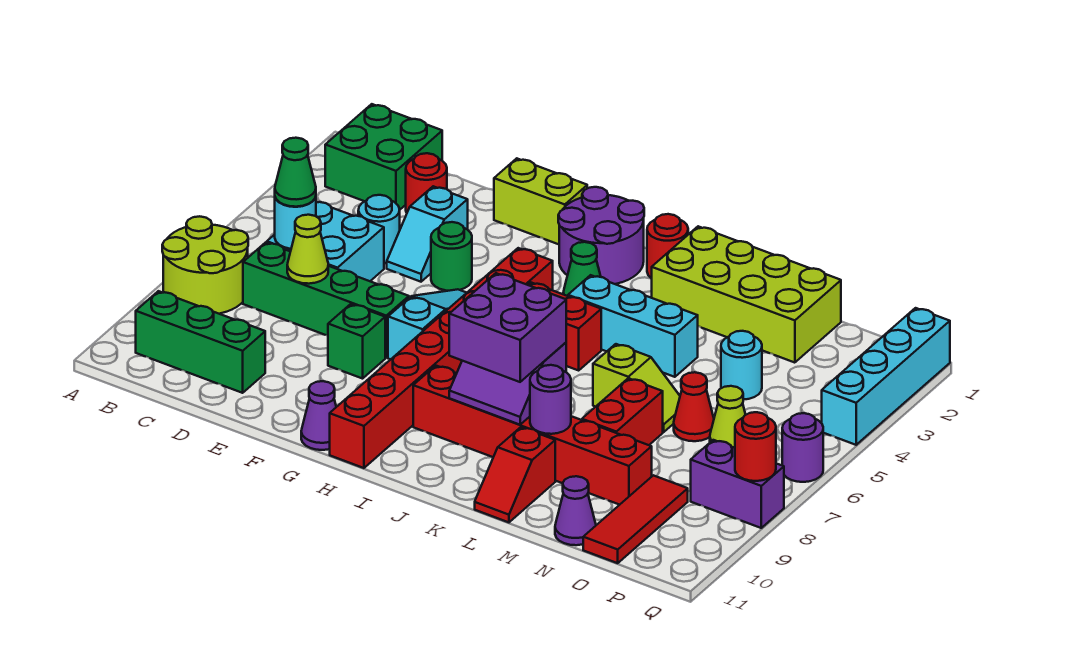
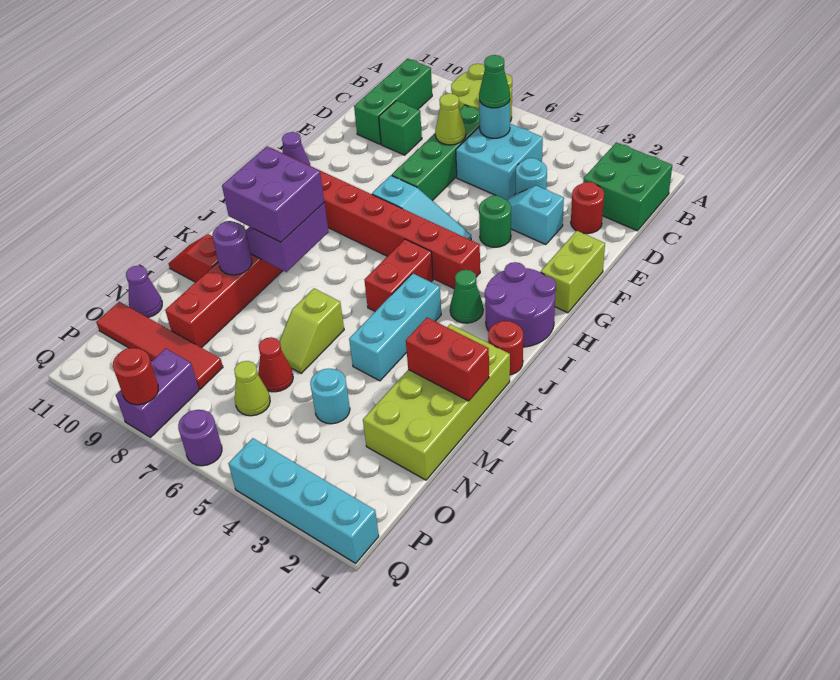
green brick F8 level 1 -> green brick D9 level 1
red brick M7:M8 level 1 -> red brick L1:L2 level 2
red tile O9:O11 level 1 -> red tile O8:O11 level 1

